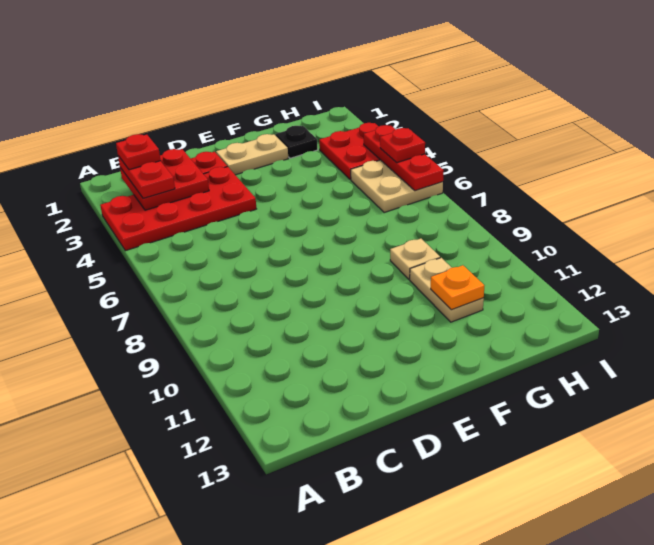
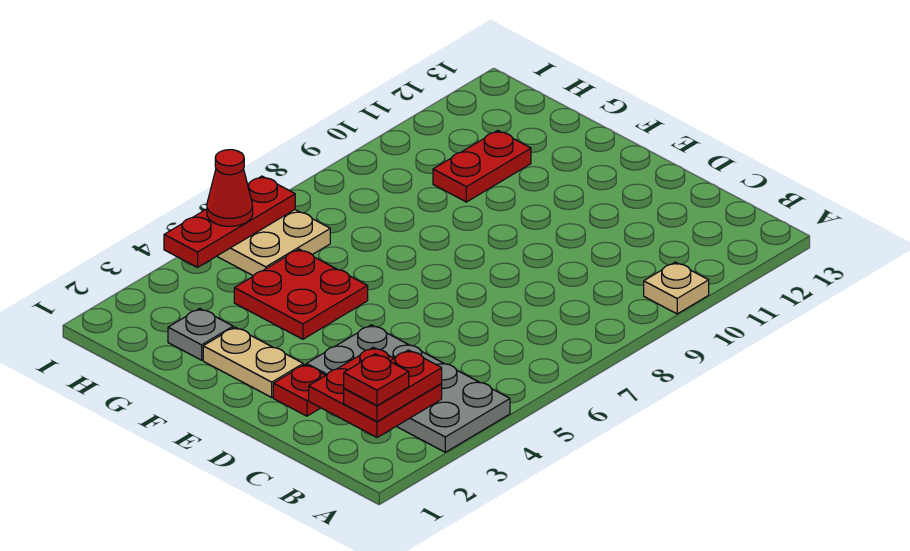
red plate A3:D4 level 1 -> grey plate A3:D4 level 1
black plate G2 level 1 -> grey plate G2 level 1
tan plate G9 level 1 -> tan plate A10 level 1
tan plate G10:G11 level 1 -> red plate G10:G11 level 1
orange plate G11 level 2 -> none
red plate H3:I4 level 1 -> red plate F4:G5 level 1
red plate I5 level 3 -> red cone I5 level 3

